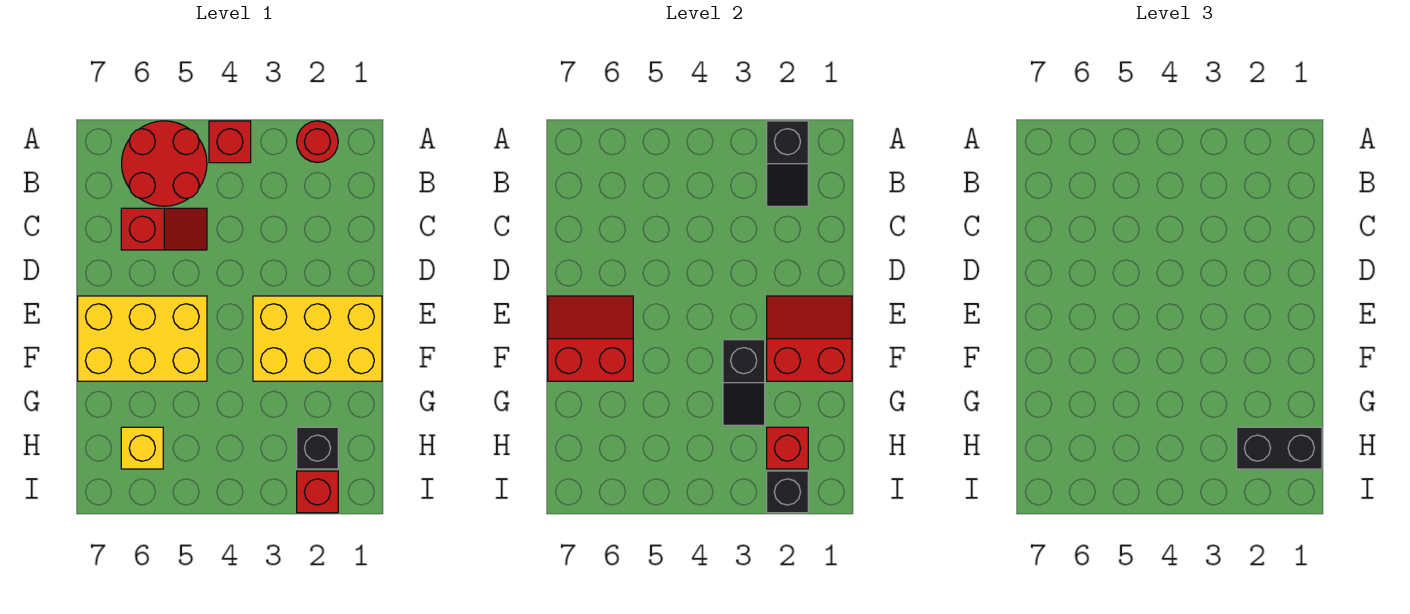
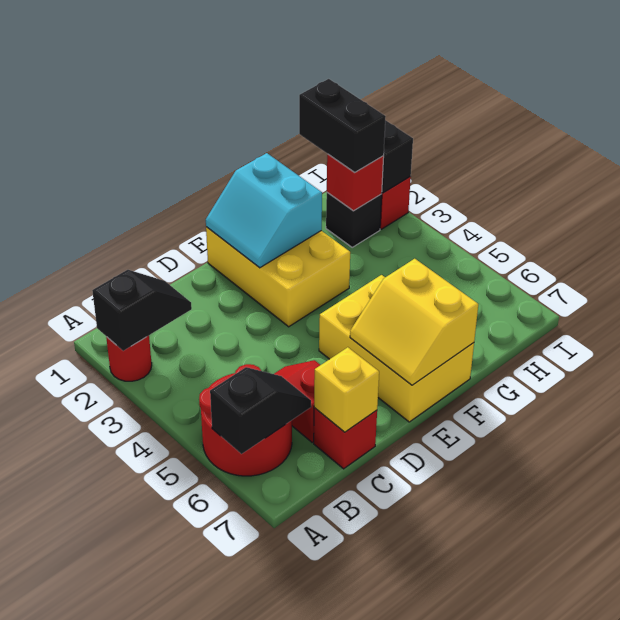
red brick A4 level 1 -> red brick C7 level 1
red slope E1:F2 level 2 top F -> cyan slope E1:F2 level 2 top F
red slope E6:F7 level 2 top F -> yellow slope E6:F7 level 2 top F
black slope F3:G3 level 2 top F -> black slope A6:B6 level 2 top A
yellow brick H6 level 1 -> yellow brick C7 level 2

